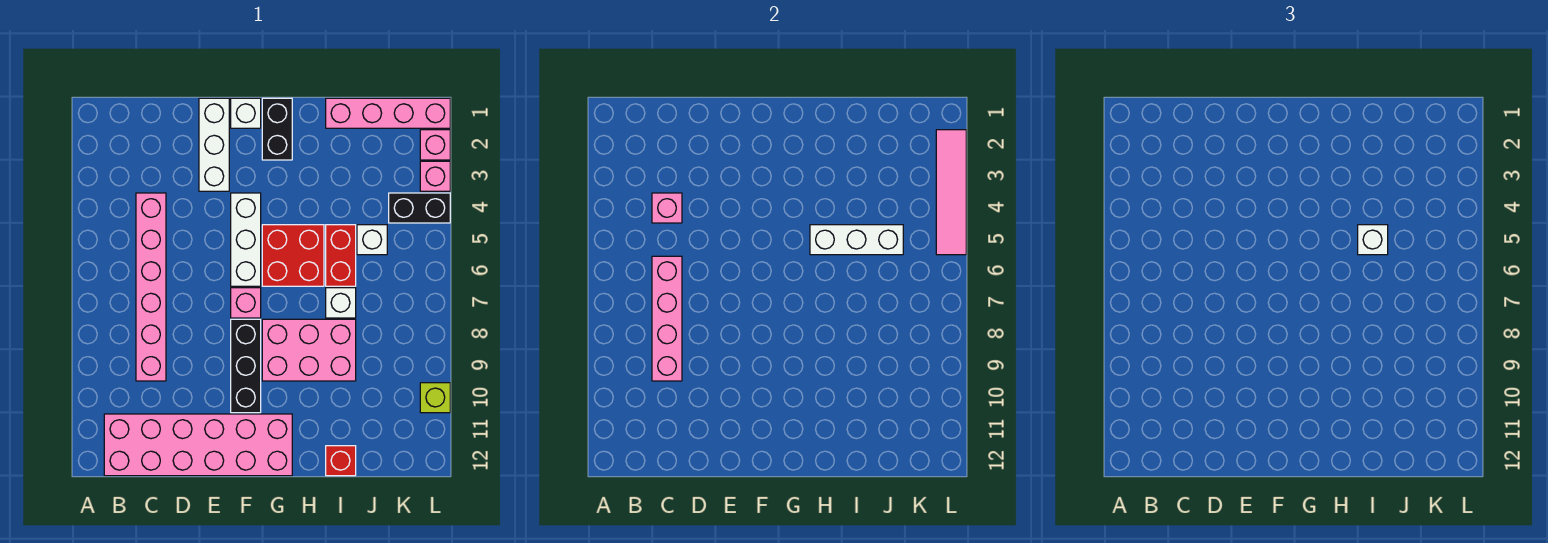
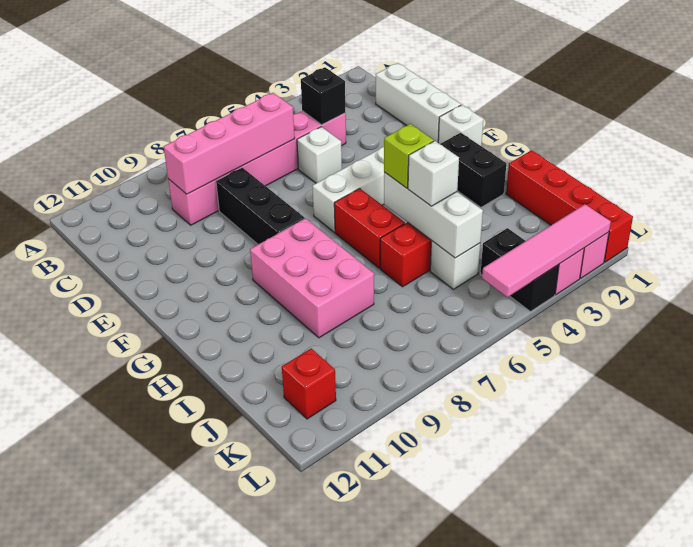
pink brick B11:G12 level 1 -> none
pink brick C4 level 2 -> black brick C4 level 2
white brick E1:E3 level 1 -> white brick C1:E1 level 1
pink brick F7 level 1 -> none
black brick F8:F10 level 1 -> black brick D8:F8 level 1
black brick G1:G2 level 1 -> black brick G2:H2 level 1
red brick G5:H6 level 1 -> red brick G6:H6 level 1
pink brick I1:L1 level 1 -> red brick I1:L1 level 1
white brick I7 level 1 -> white brick D5 level 1
red brick I12 level 1 -> red brick K11 level 1
lime brick L10 level 1 -> lime brick H5 level 3

